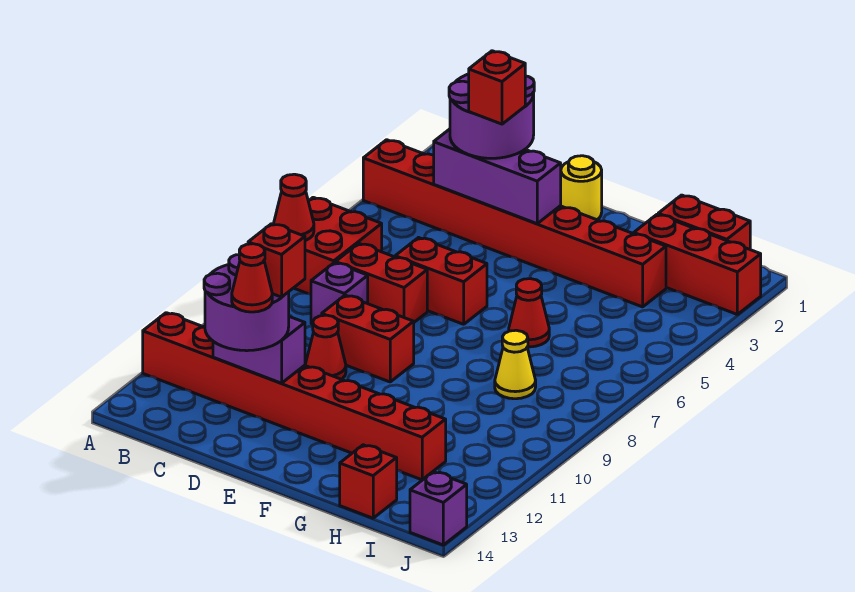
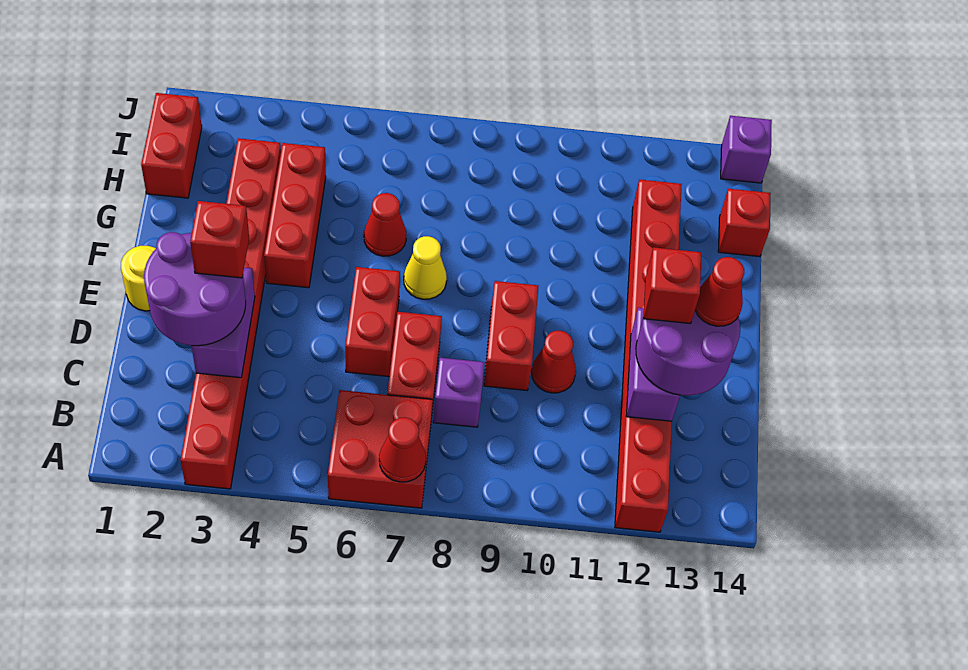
purple brick C3:E3 level 2 -> purple brick C3:D3 level 2
red brick H2:J2 level 1 -> red brick F4:H4 level 1
yellow cone H8 level 1 -> yellow cone F7 level 1

